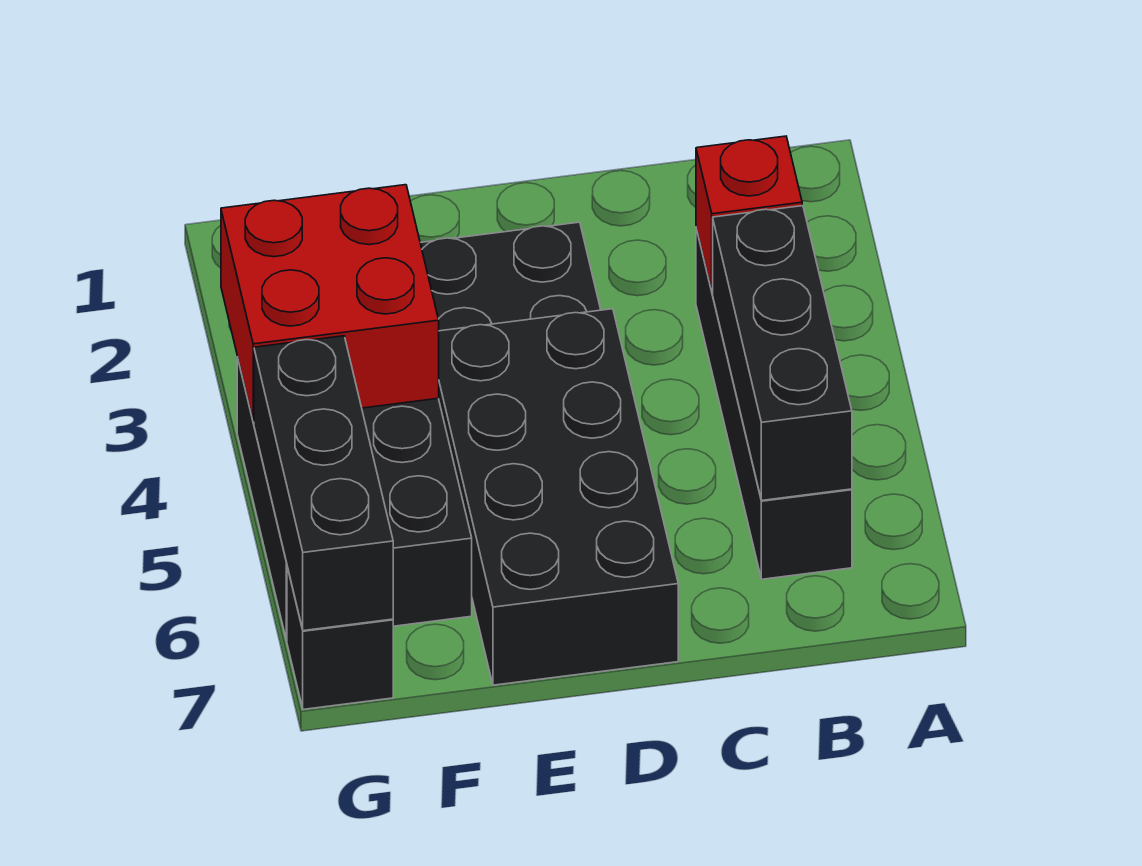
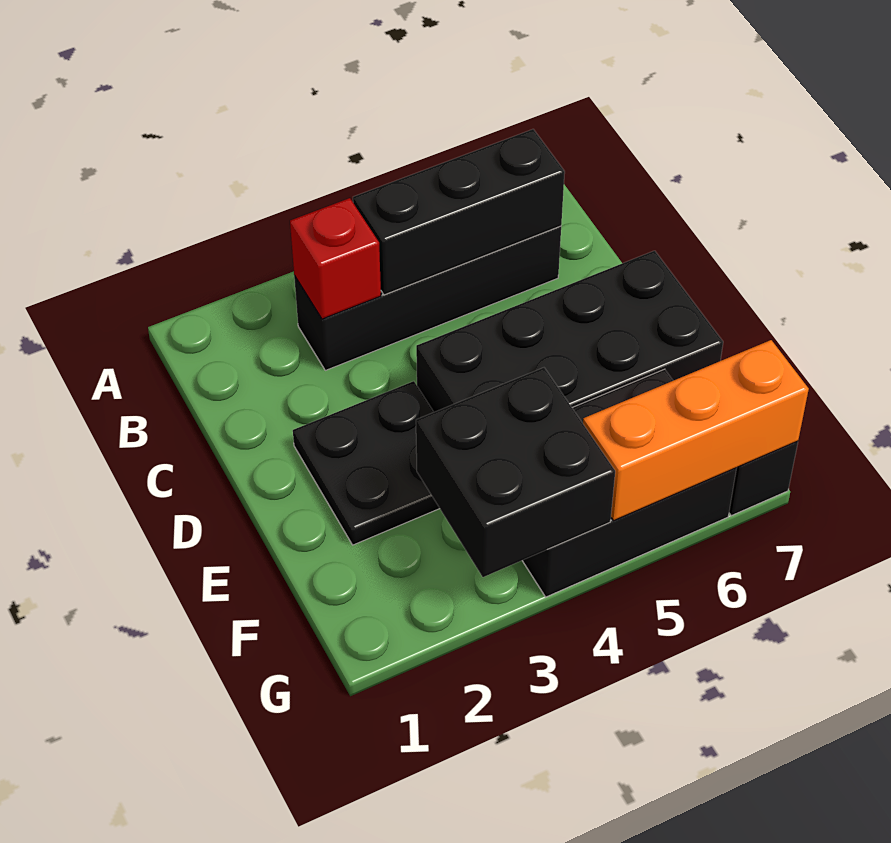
red brick F3:G4 level 2 -> black brick F3:G4 level 2
black brick G5:G7 level 2 -> orange brick G5:G7 level 2

